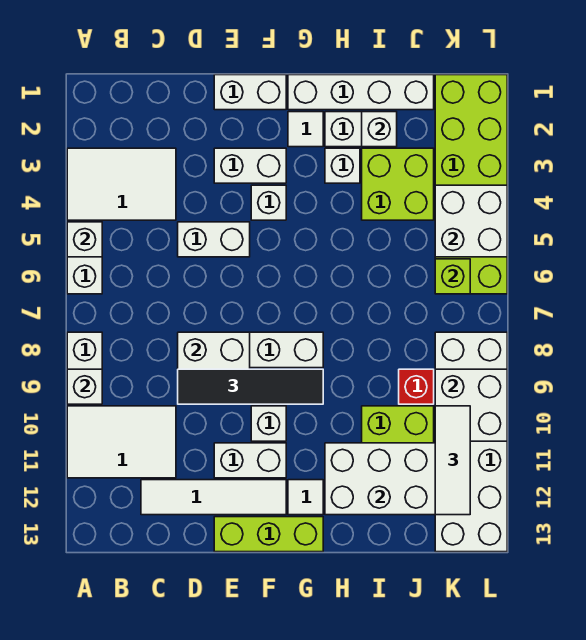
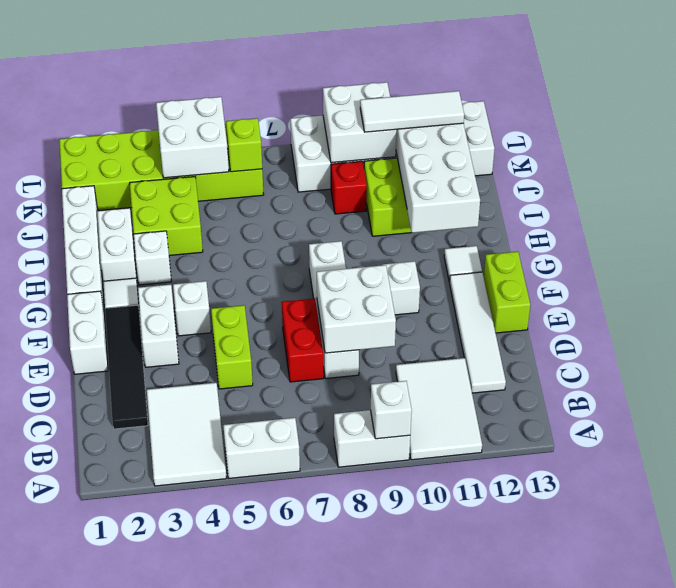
white brick A5 level 2 -> none
white brick D5:E5 level 1 -> lime brick D5:E5 level 1
none -> red brick D7:E7 level 1
black tile D9:G9 level 3 -> black tile C2:F2 level 1
white brick E11:F11 level 1 -> none
lime brick E13:G13 level 1 -> lime brick E13:F13 level 1
white brick I2 level 2 -> none

